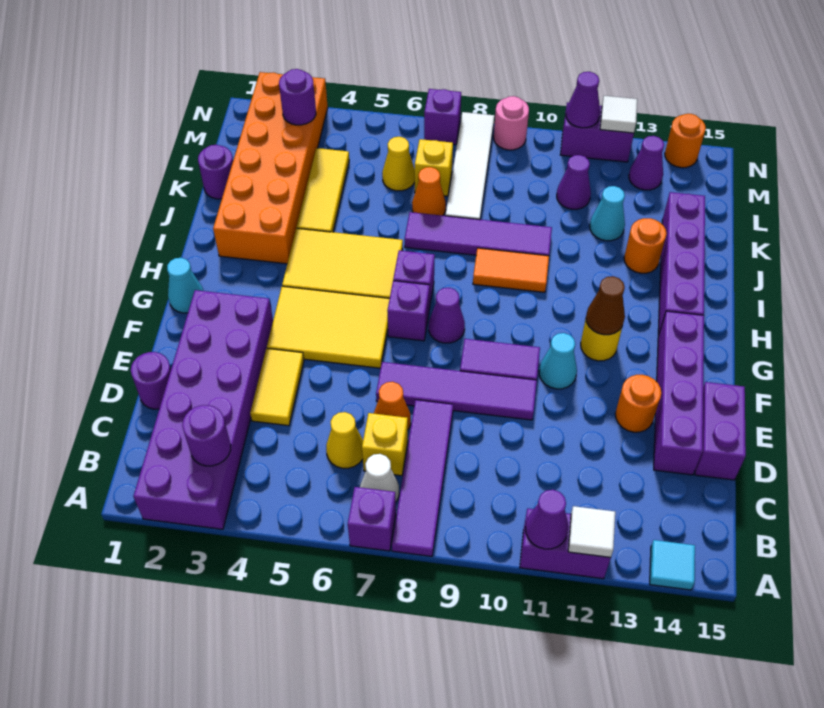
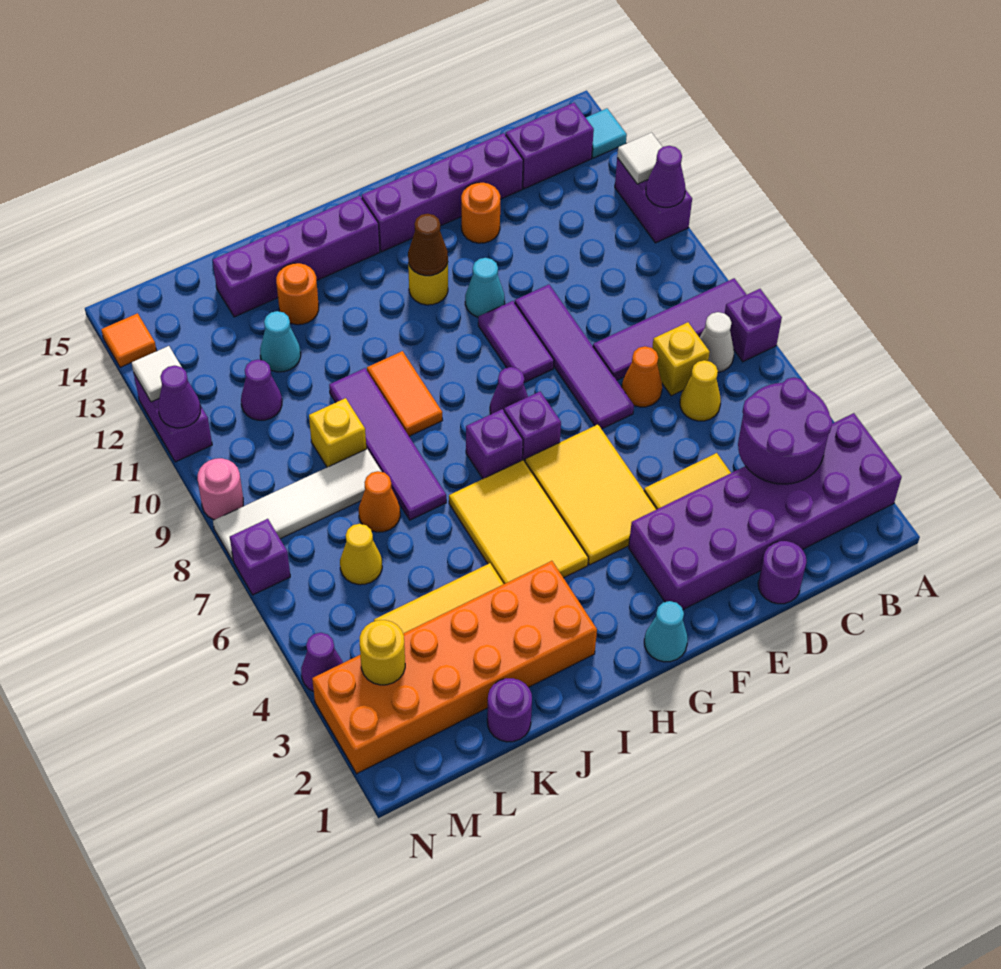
purple round brick B3 level 2 -> purple round brick B3:C4 level 2
purple brick D15:E15 level 1 -> purple brick B14:C14 level 1
yellow brick L7 level 1 -> yellow brick K9 level 1
purple round brick M3 level 2 -> yellow round brick M3 level 2
purple cone M13 level 1 -> purple cone N4 level 1
orange round brick N14 level 1 -> orange tile N14 level 1

